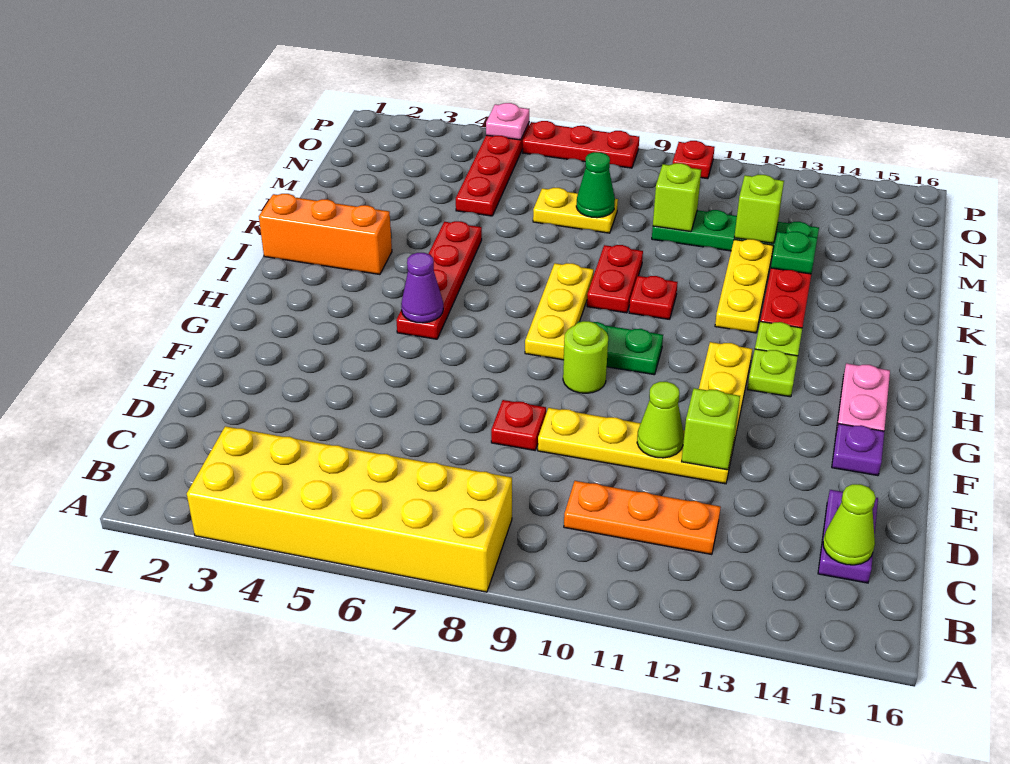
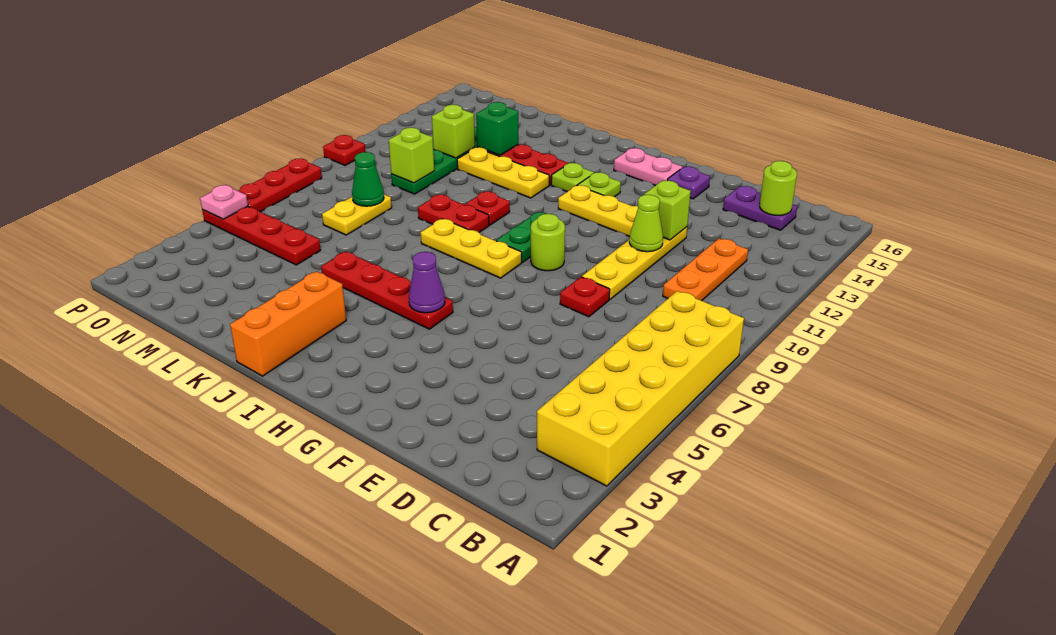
lime cone C15 level 2 -> lime round brick C15 level 2
green plate L13 level 2 -> green brick L13 level 2

